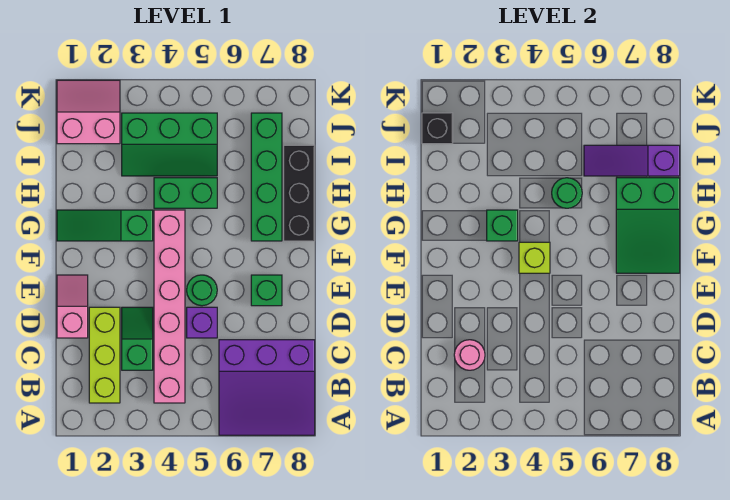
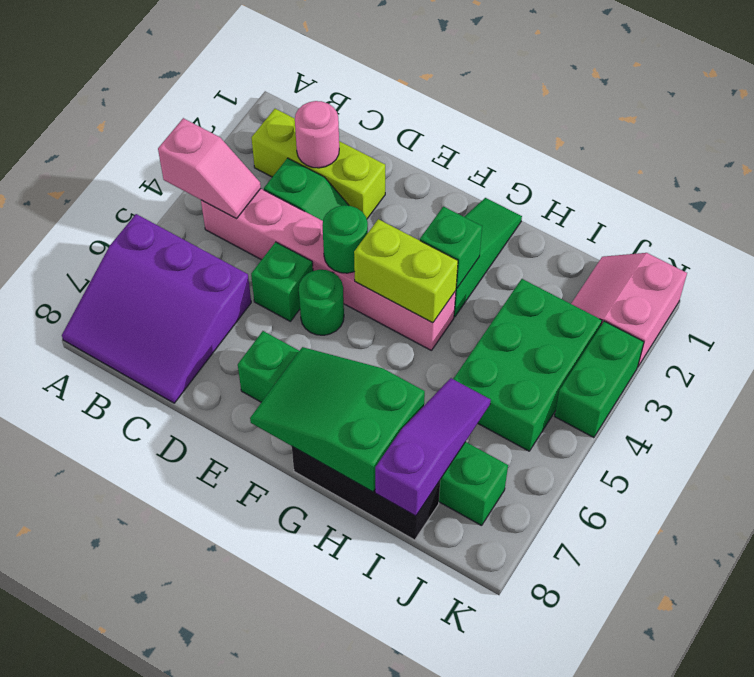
purple slope A6:C8 level 1 top C -> purple slope A6:C8 level 1 top 6
pink slope D1:E1 level 1 top D -> pink slope A4:B4 level 2 top A
purple brick D5 level 1 -> green brick D5 level 1
lime brick F4 level 2 -> lime brick F4:G4 level 2
green brick H4:H5 level 1 -> green brick K3:K4 level 1
green round brick H5 level 2 -> green round brick E4 level 2
green slope I3:J5 level 1 top J -> green brick I3:J5 level 1
pink slope J1:K2 level 1 top J -> pink slope J1:K2 level 1 top K
black brick J1 level 2 -> none

